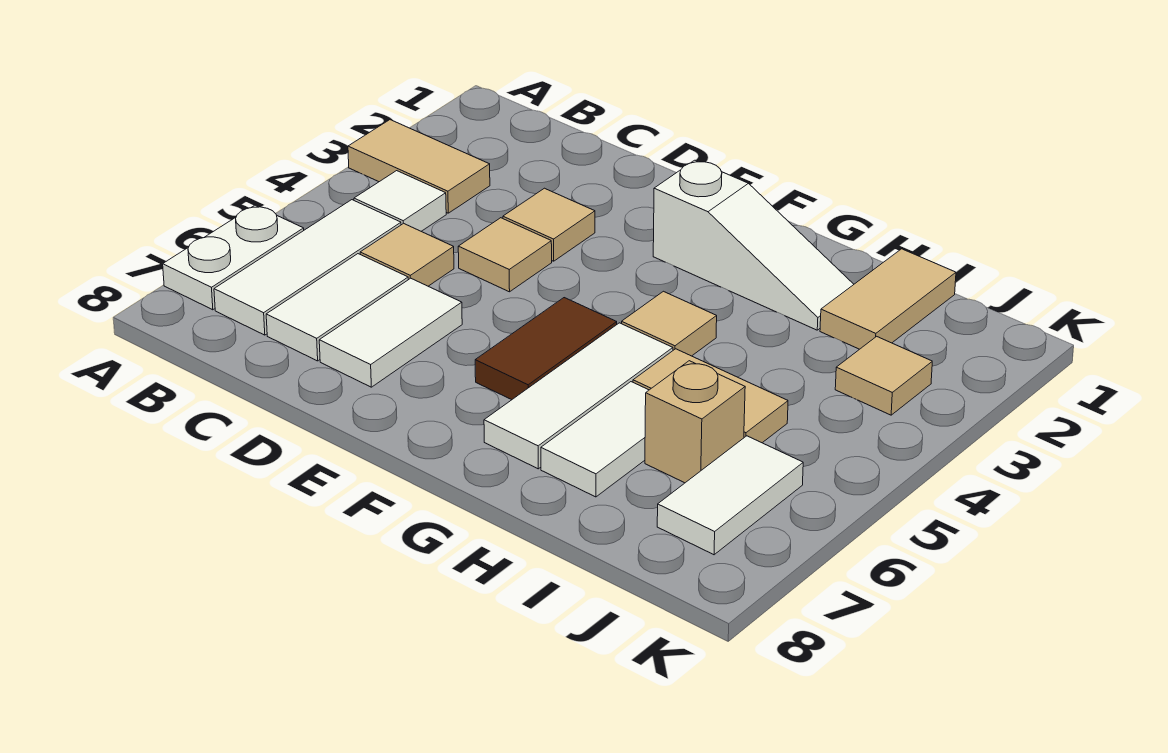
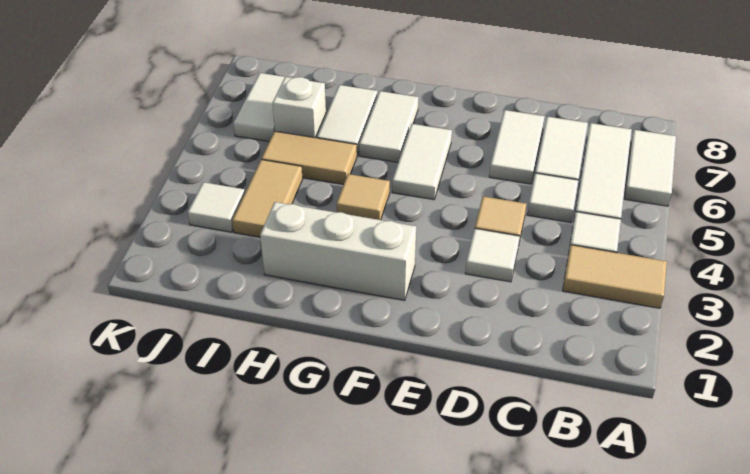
white plate A6:A7 level 1 -> white tile A6:A7 level 1
tan tile C5 level 1 -> white tile C5 level 1
tan tile D3 level 1 -> white tile D3 level 1
white slope F2:H2 level 1 top F -> white brick F2:H2 level 1
brown tile F5:F6 level 1 -> white tile F5:F6 level 1
white tile G5:G7 level 1 -> white tile G6:G7 level 1
tan tile I1:I2 level 1 -> tan tile I3:I4 level 1
tan brick I6 level 1 -> white brick I6 level 1
tan tile J3 level 1 -> white tile J3 level 1

